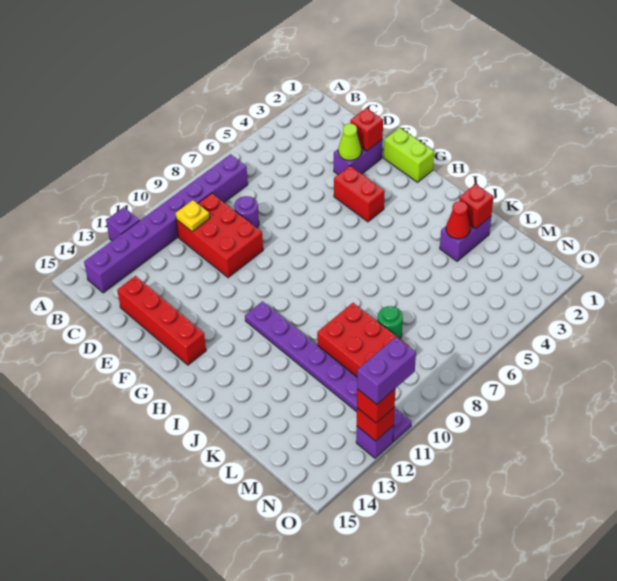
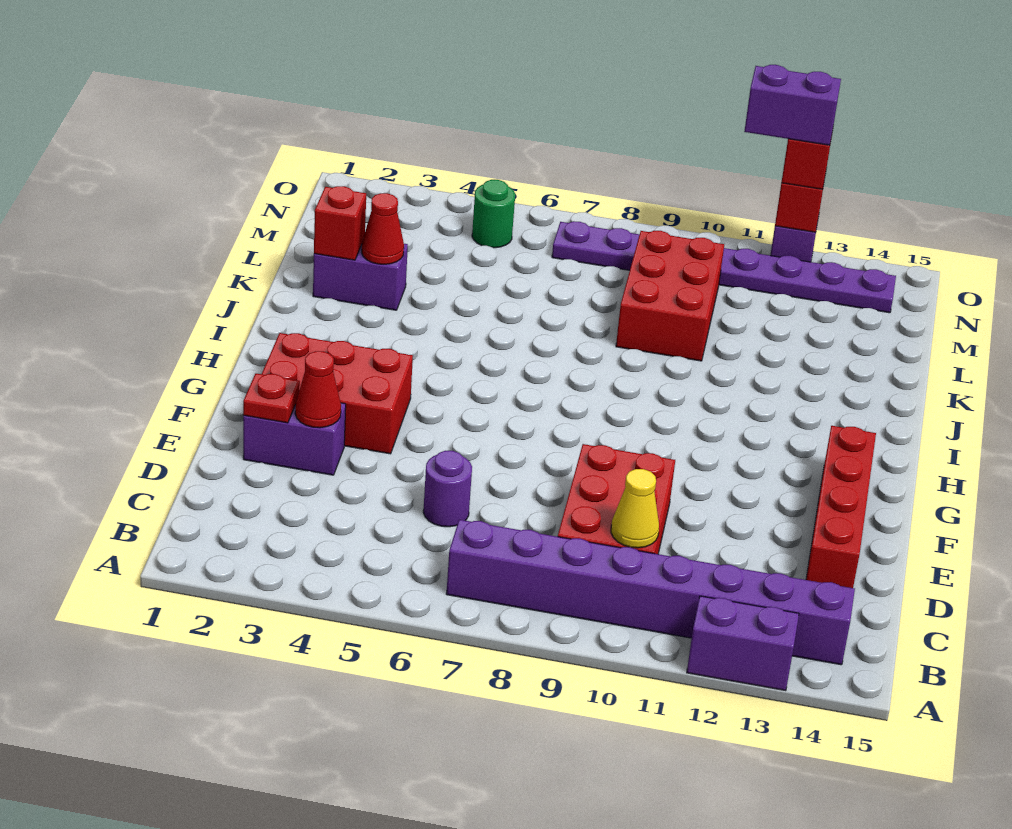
purple brick A12 level 1 -> purple brick A12:A13 level 1
yellow plate C10 level 2 -> yellow cone C10 level 2
purple round brick D8 level 1 -> purple round brick D6 level 1
red brick E2 level 2 -> red plate E2 level 2
lime cone E3 level 2 -> red cone E3 level 2
lime brick F1:G1 level 1 -> none
red brick F4:G4 level 1 -> red brick F2:G4 level 1
purple plate H11:O11 level 1 -> purple plate N7:N14 level 1
green round brick L8 level 1 -> green round brick N5 level 1

